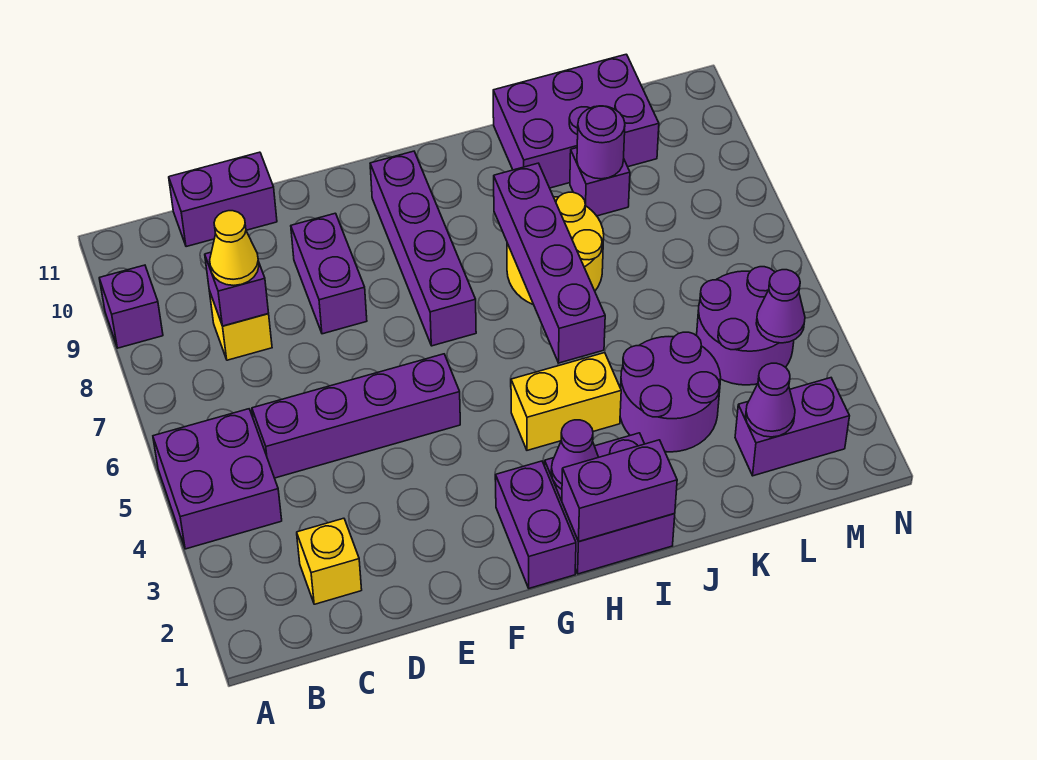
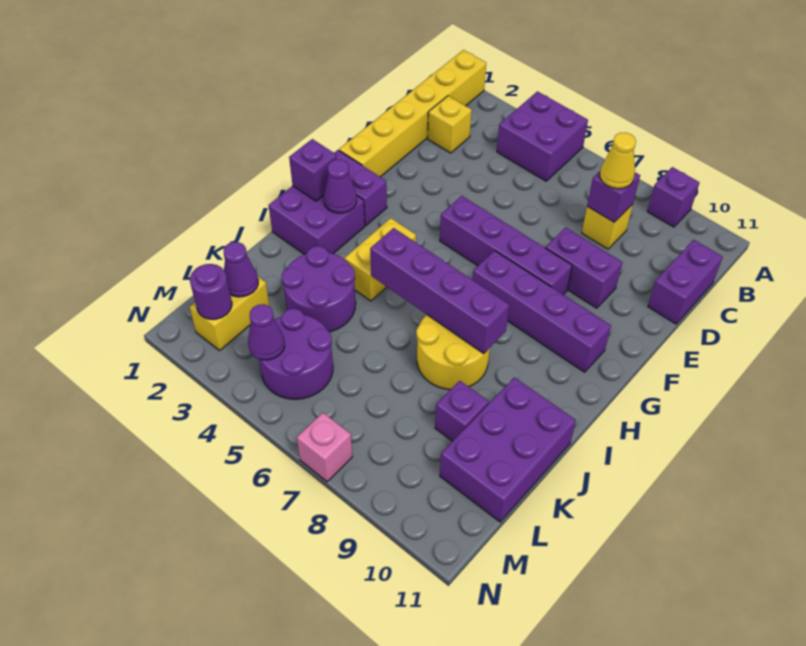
none -> yellow brick A1:F1 level 1
purple brick C5:F5 level 1 -> purple brick F5:F8 level 1
purple brick H1:I1 level 2 -> purple brick H1 level 2
purple round brick K9 level 2 -> purple round brick M2 level 2
purple brick L2:M2 level 1 -> yellow brick L2:M2 level 1
none -> pink brick N7 level 1

